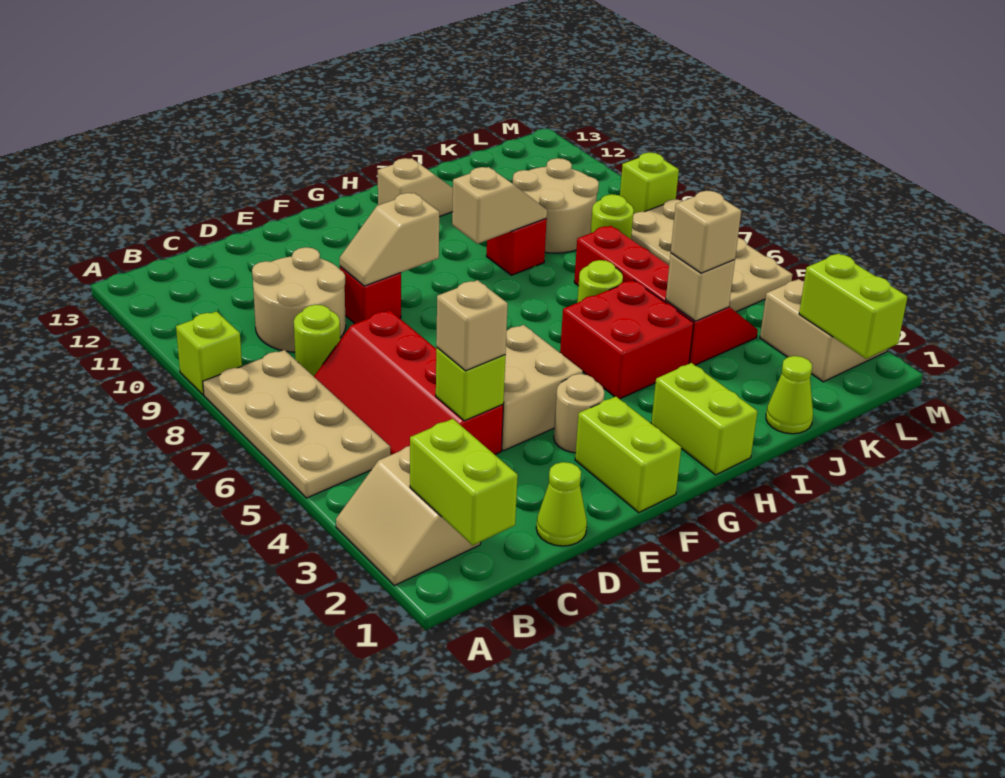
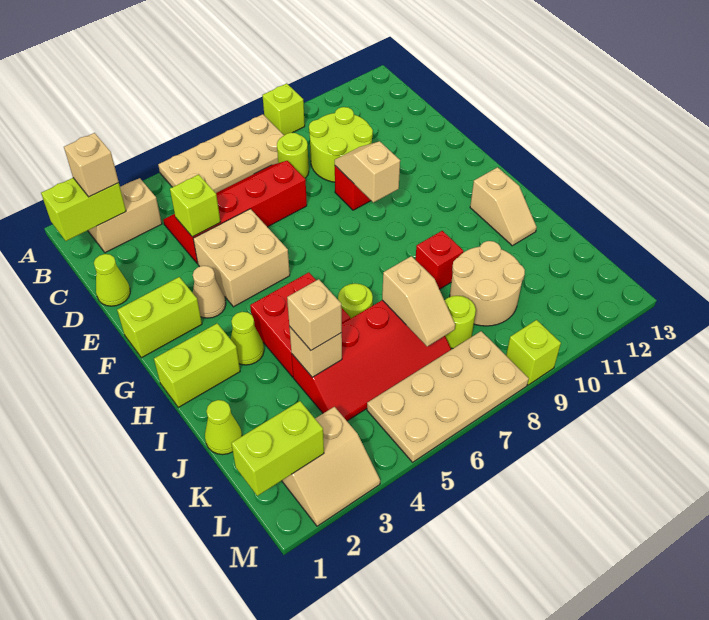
tan round brick C9:D10 level 1 -> lime round brick C9:D10 level 1
tan brick D4 level 3 -> tan brick B2 level 3
tan round brick F3 level 1 -> tan cone F3 level 1
none -> lime cone H3 level 1
tan slope H9:I9 level 2 top H -> tan slope J7:K7 level 2 top J

